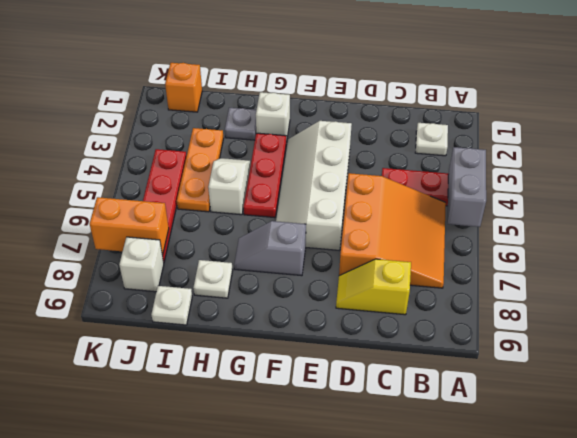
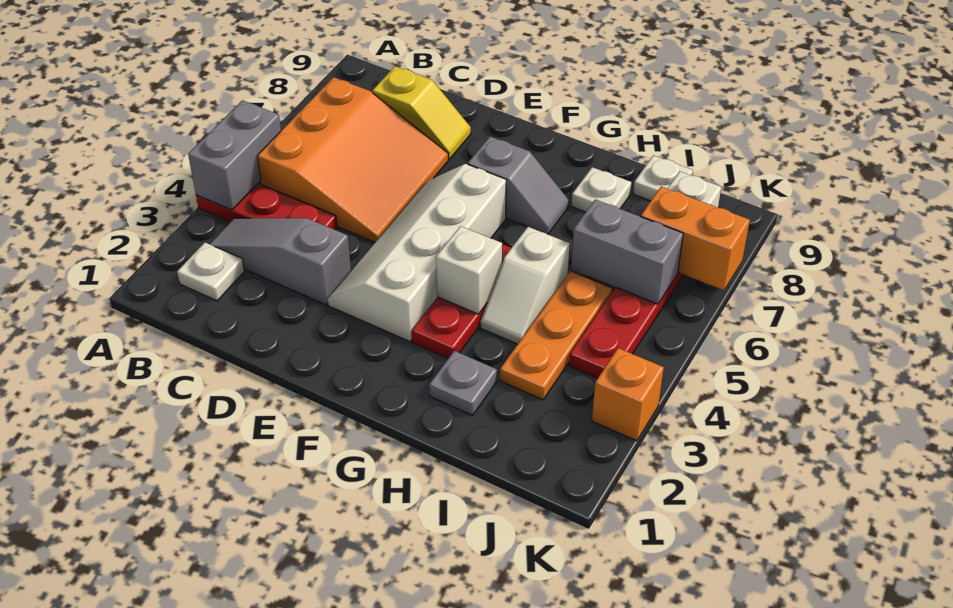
none -> grey slope B3:D3 level 1 top D
orange slope B5:D7 level 1 top D -> orange slope B5:D7 level 1 top B
white slope E3:F6 level 1 top E -> white slope E3:F6 level 1 top F
white brick G2 level 1 -> white brick G4 level 2
none -> grey brick I6:J6 level 2
orange brick J1 level 1 -> orange brick K3 level 1

